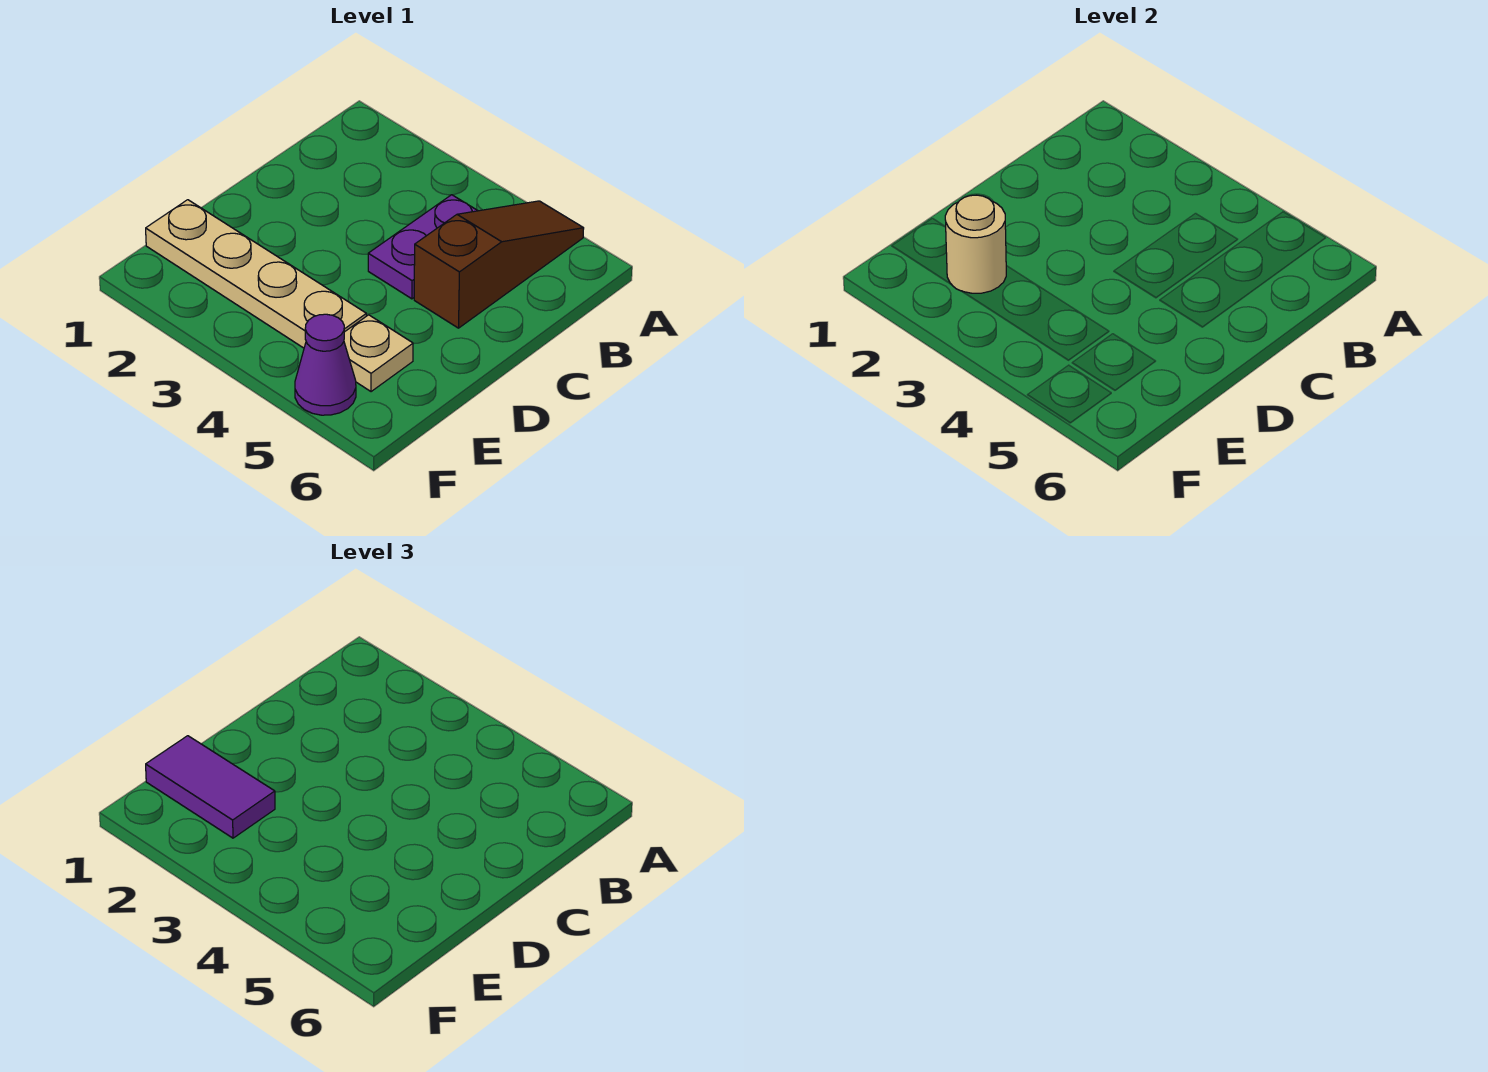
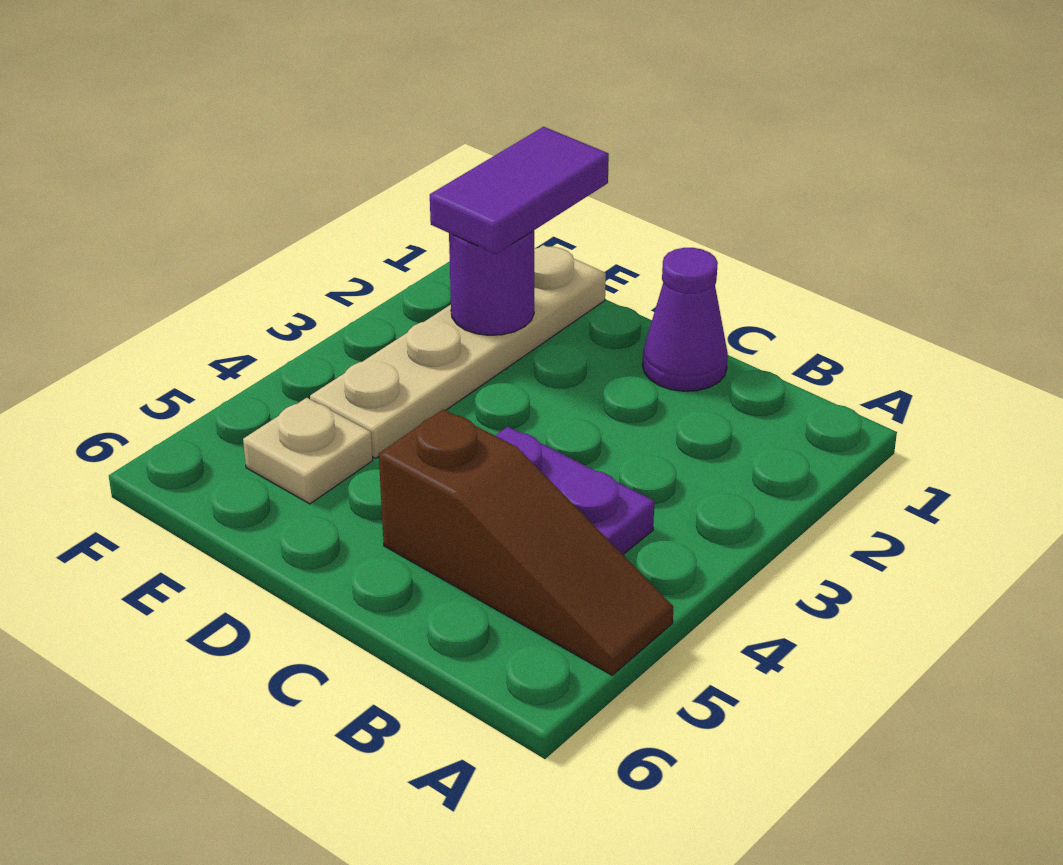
tan round brick E2 level 2 -> purple round brick E2 level 2
purple cone F5 level 1 -> purple cone C1 level 1

